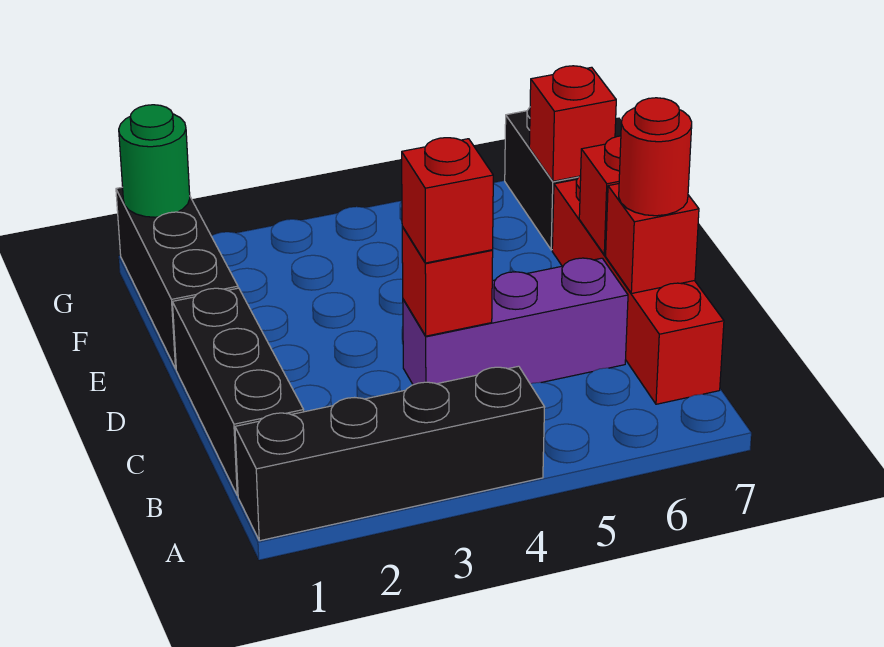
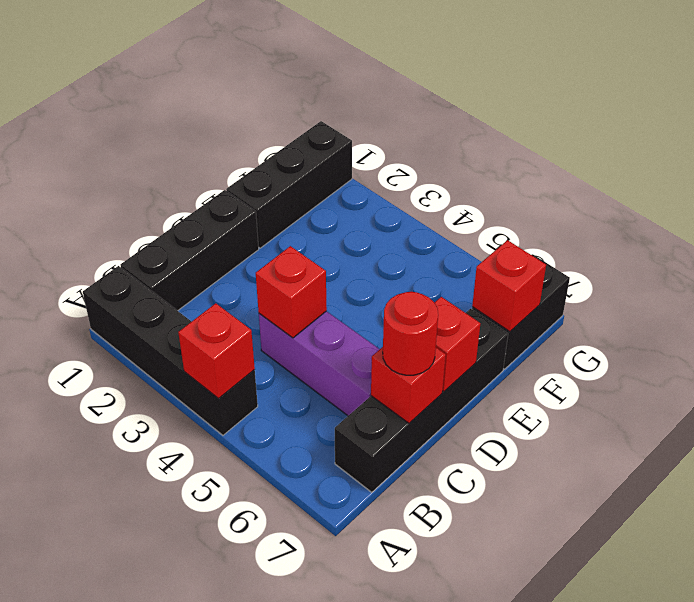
red brick B7:E7 level 1 -> black brick B7:E7 level 1
red brick C4 level 3 -> red brick A4 level 2
green round brick G1 level 2 -> none

